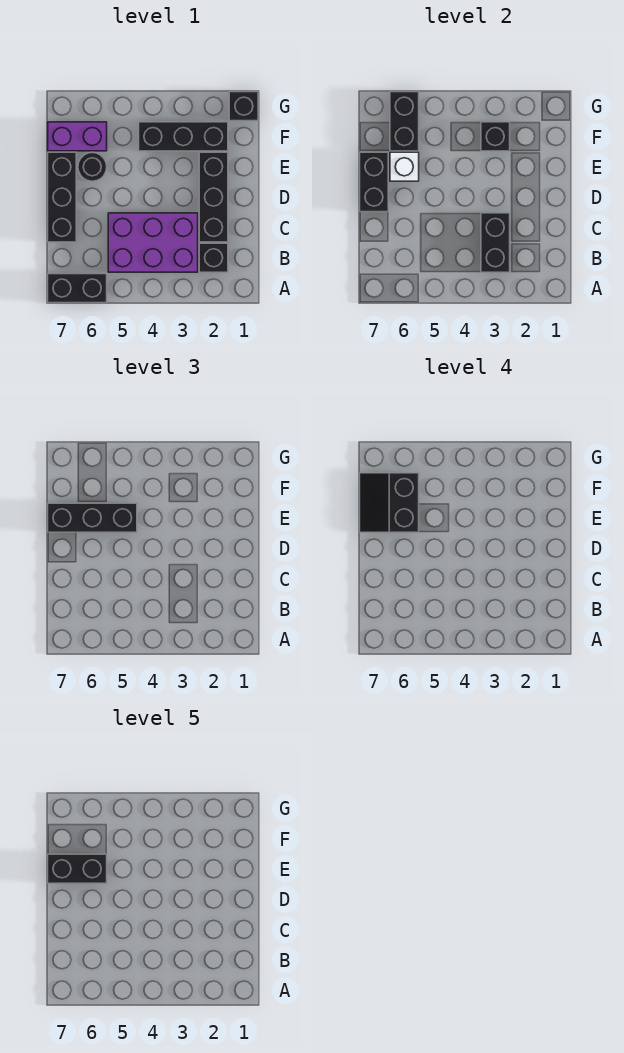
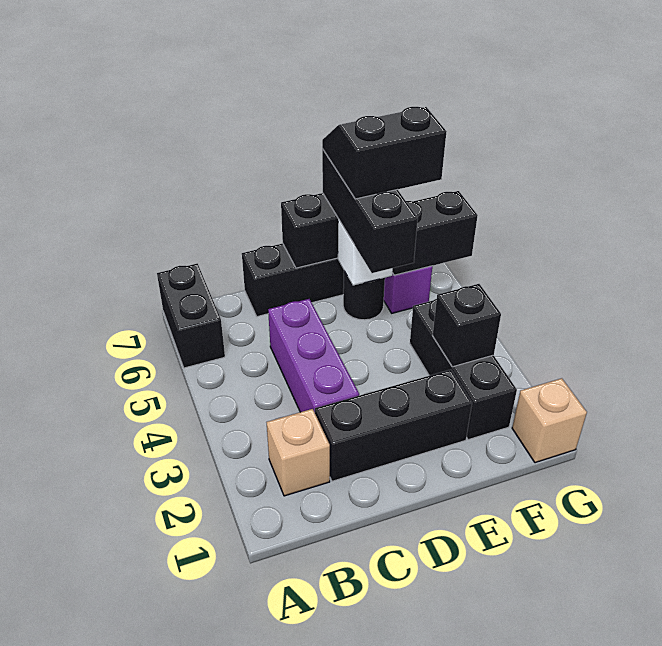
black brick B2 level 1 -> tan brick B2 level 1
purple brick B3:C5 level 1 -> purple brick C3:C5 level 1
black brick B3:C3 level 2 -> none
black brick E6:E7 level 5 -> none
black brick G1 level 1 -> tan brick G1 level 1

